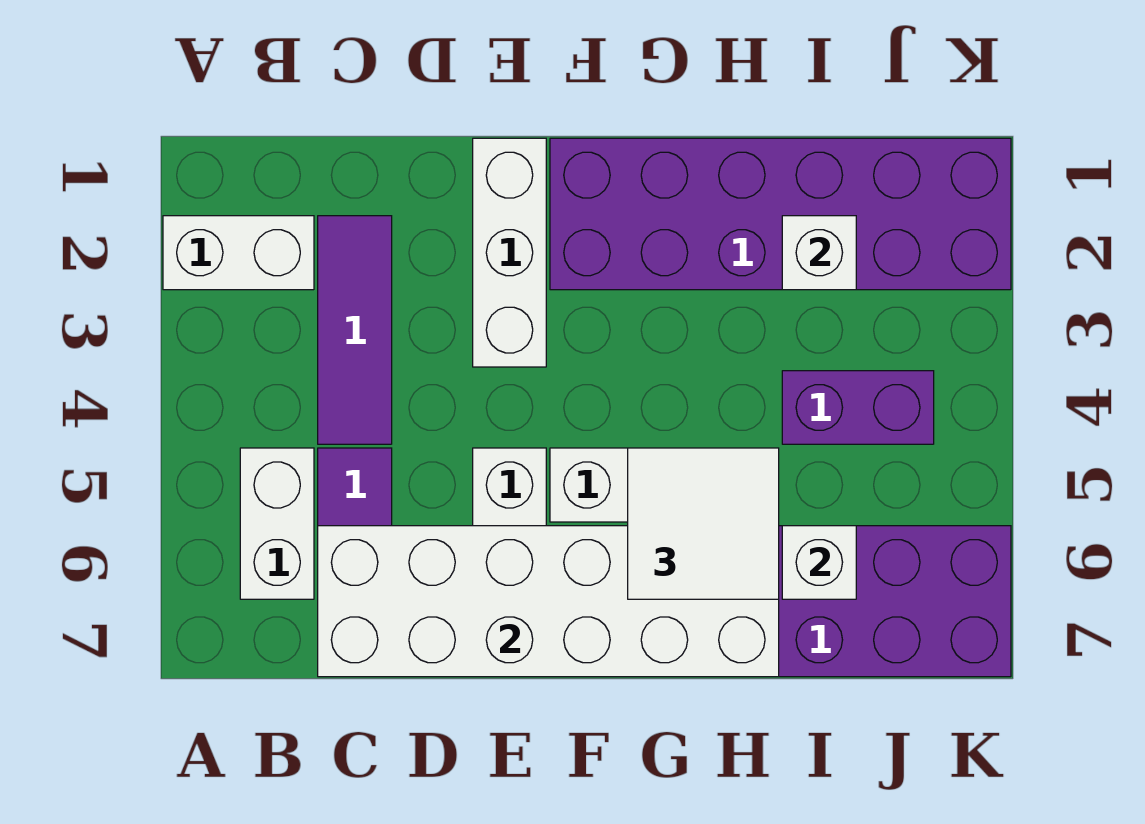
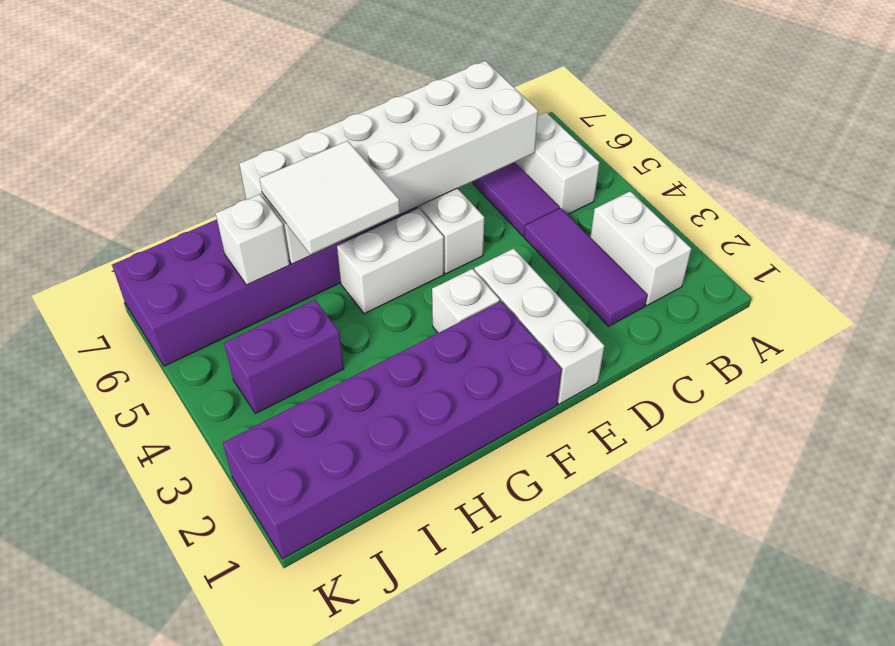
white brick A2:B2 level 1 -> white brick B2:B3 level 1
white brick I2 level 2 -> white brick F3 level 1

